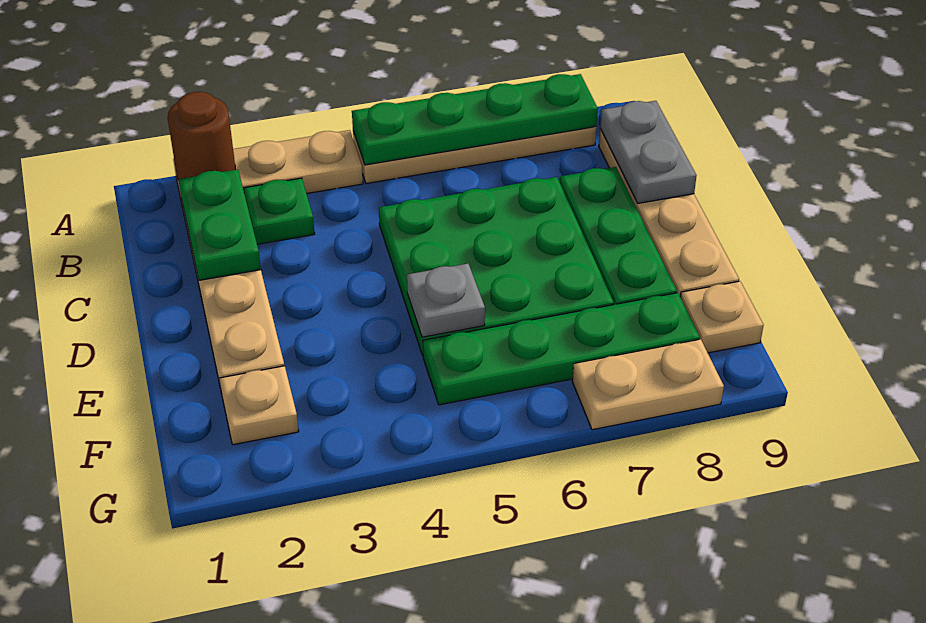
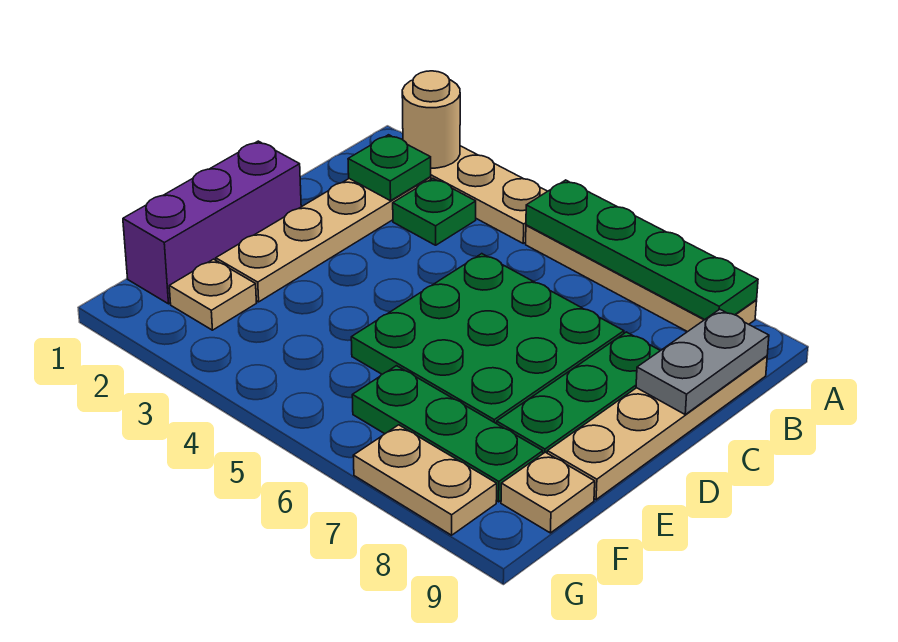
brown round brick A2 level 2 -> tan round brick A2 level 2
green plate B2:C2 level 2 -> green plate B2 level 2
none -> purple brick D1:F1 level 1
grey plate E5 level 2 -> none
green plate F5:F8 level 1 -> green plate F6:F8 level 1

